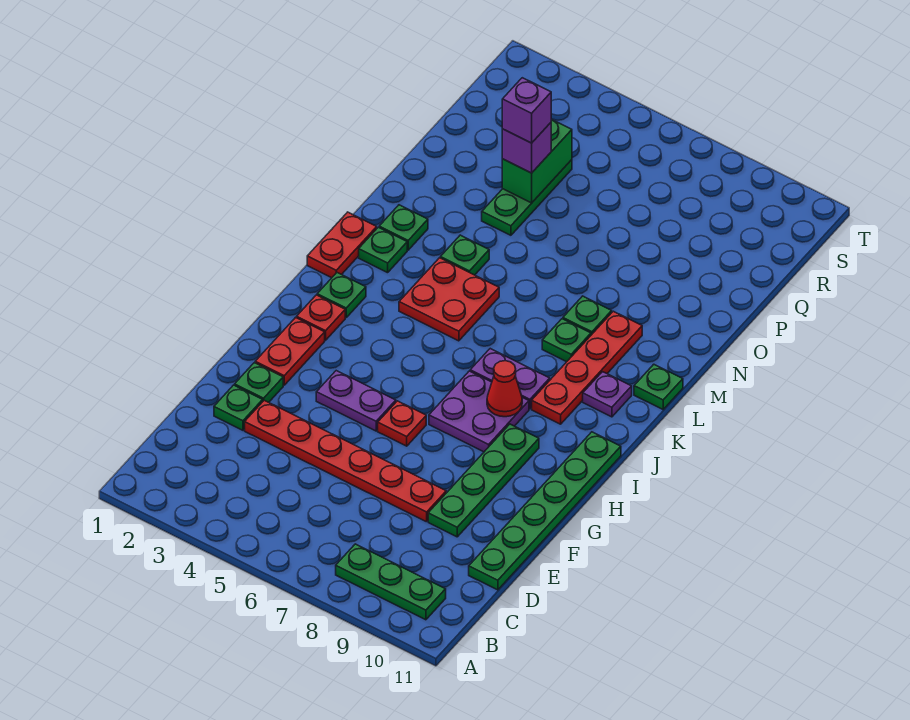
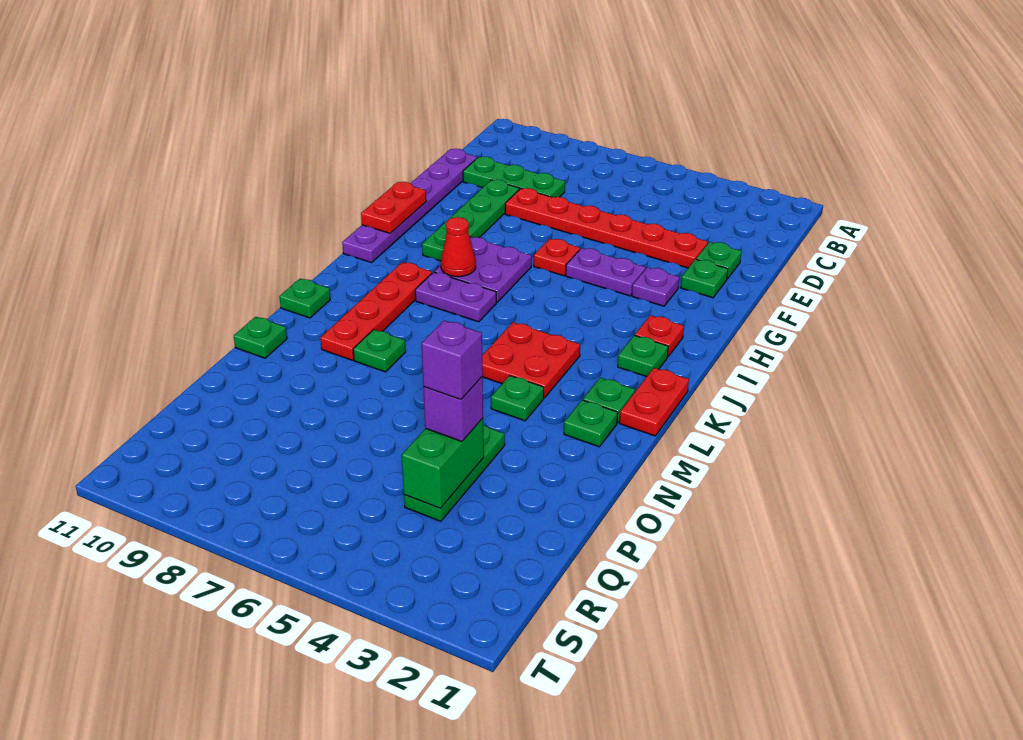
green plate B8:B10 level 1 -> green plate D8:D10 level 1
green plate D11:I11 level 1 -> purple plate D11:I11 level 1
red plate G2:H2 level 1 -> red plate G11:H11 level 2
purple plate K10 level 1 -> purple plate G3 level 1
green plate L8 level 1 -> green plate N11 level 1

